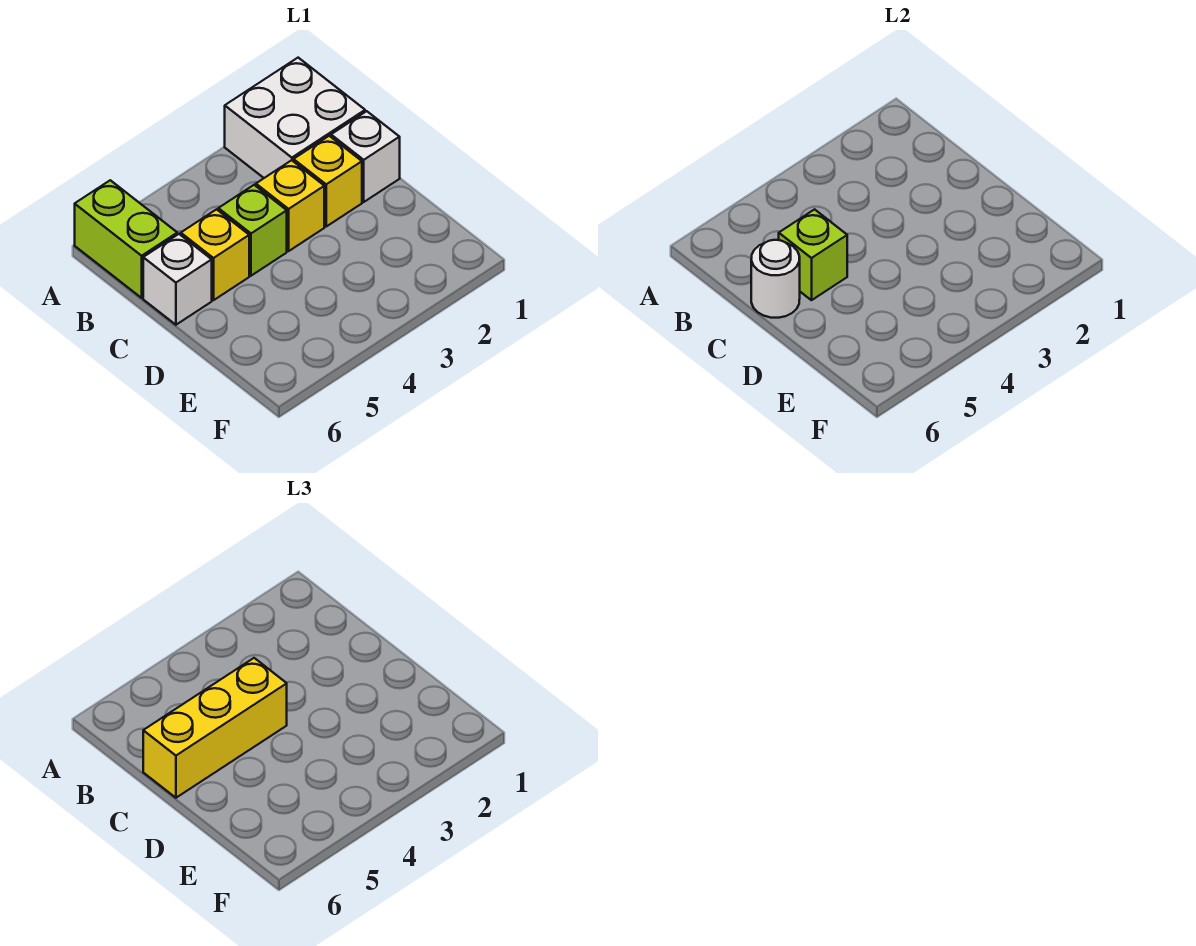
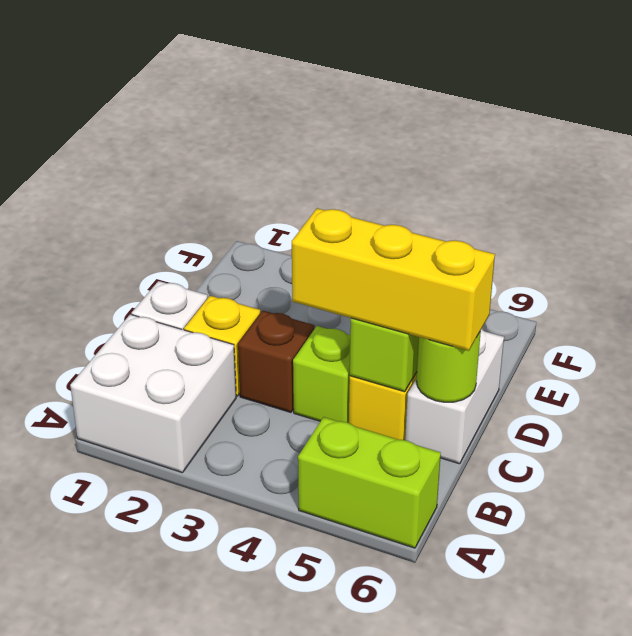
lime brick A6:B6 level 1 -> lime brick A5:A6 level 1
yellow brick C3 level 1 -> brown brick C3 level 1
white brick C6 level 1 -> white brick C6:D6 level 1
white round brick C6 level 2 -> lime round brick C6 level 2

